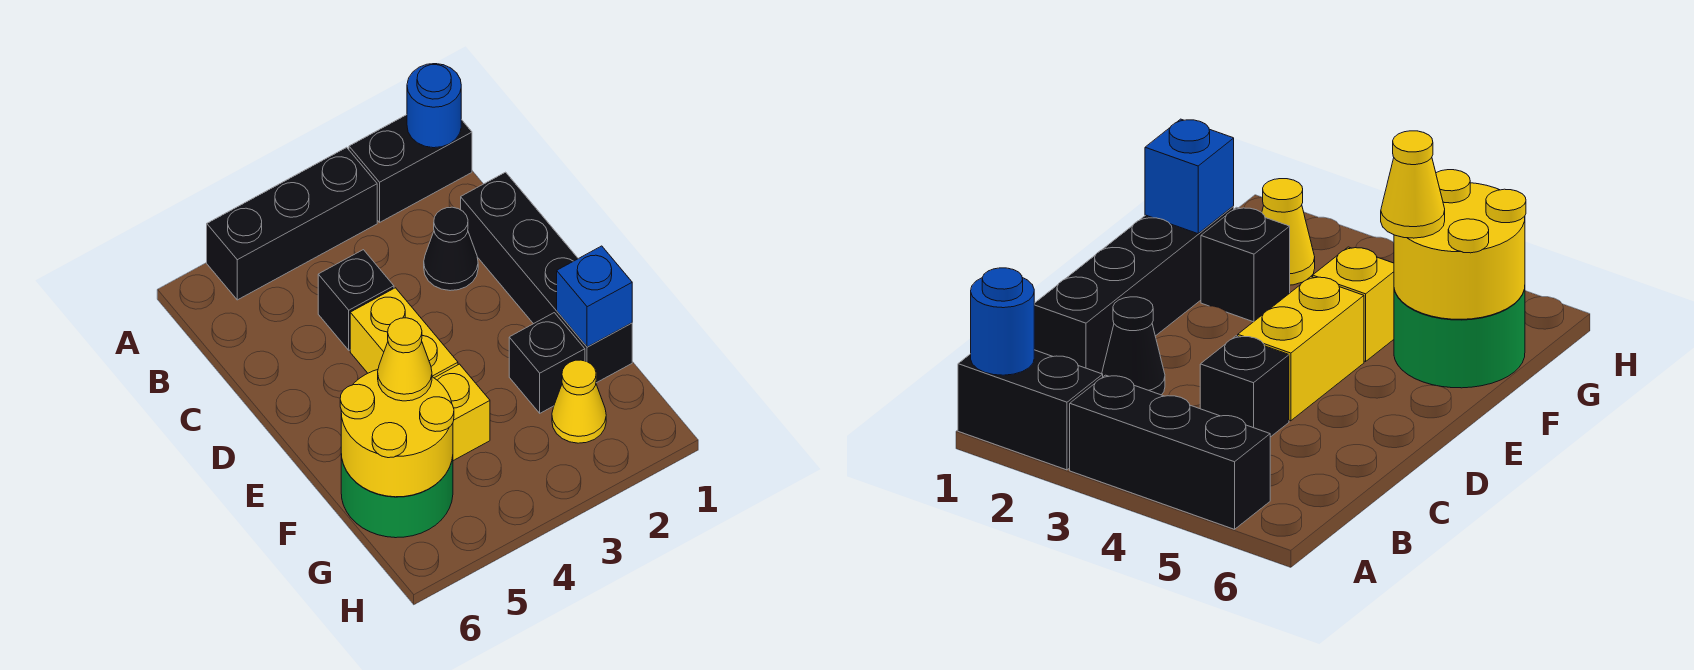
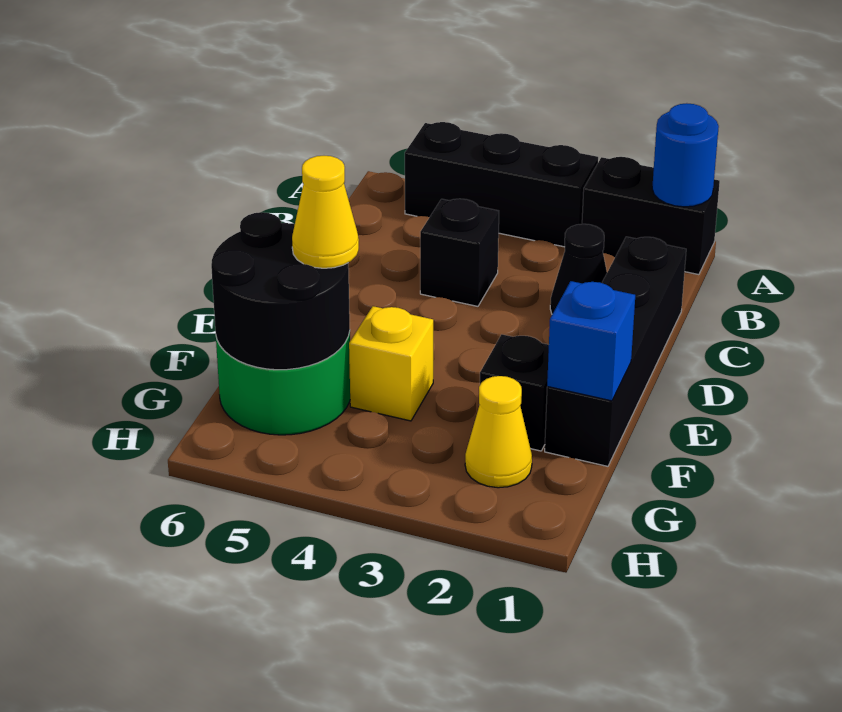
yellow brick D4:E4 level 1 -> none
yellow round brick F5:G6 level 2 -> black round brick F5:G6 level 2

